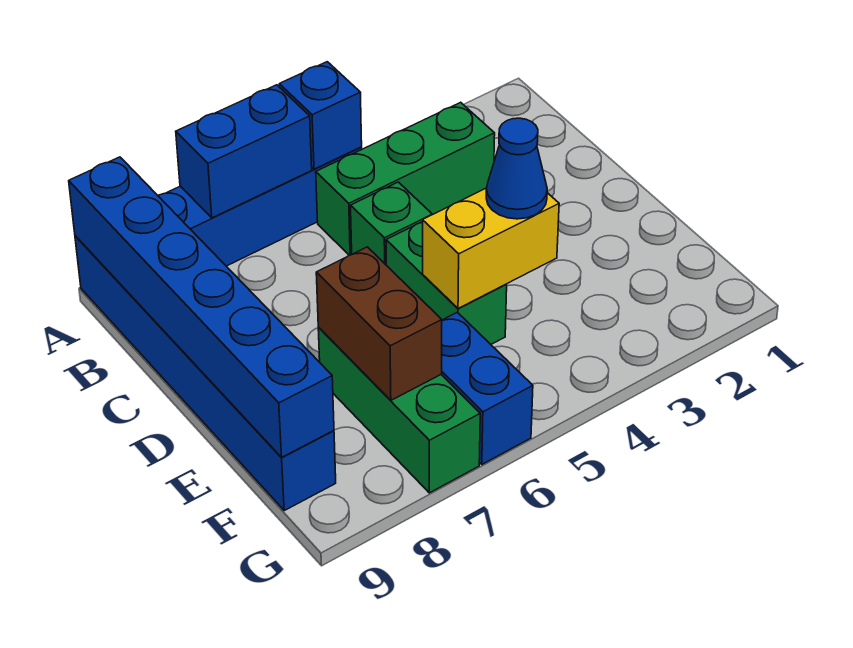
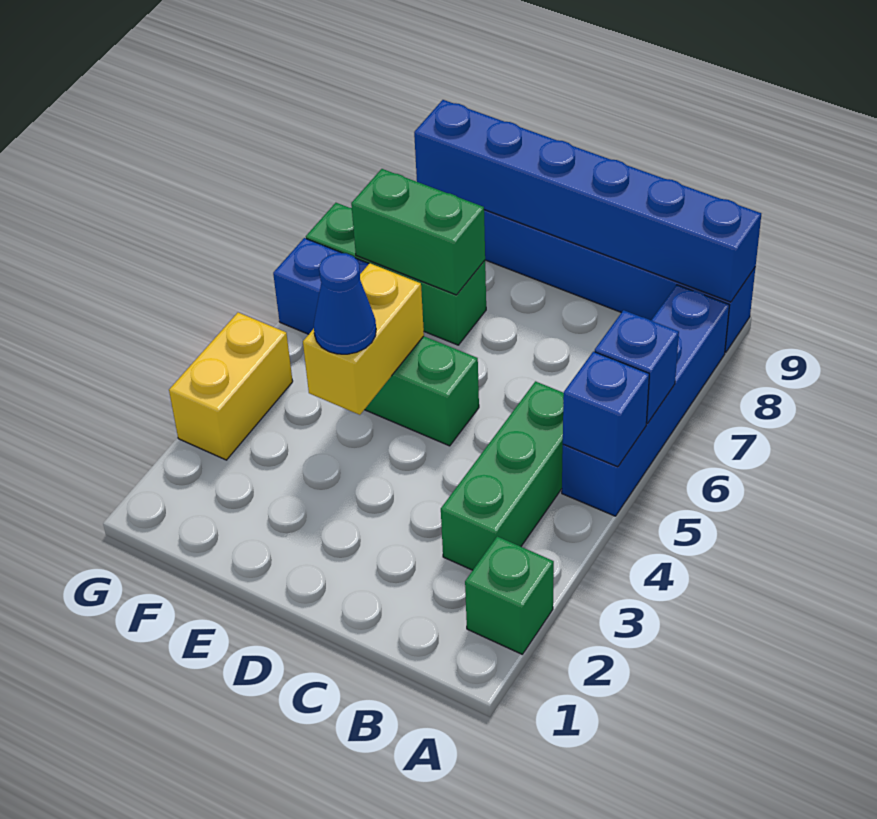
blue brick A6:A7 level 2 -> blue brick A6 level 2
green brick C5 level 1 -> green brick A2 level 1
brown brick E7:F7 level 2 -> green brick E7:F7 level 2
none -> yellow brick G3:G4 level 1

